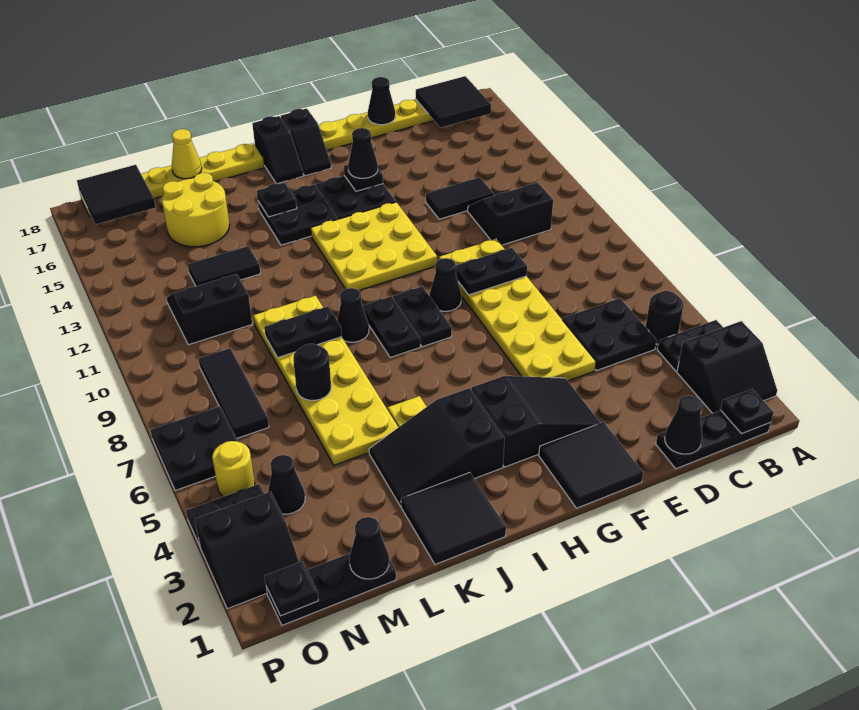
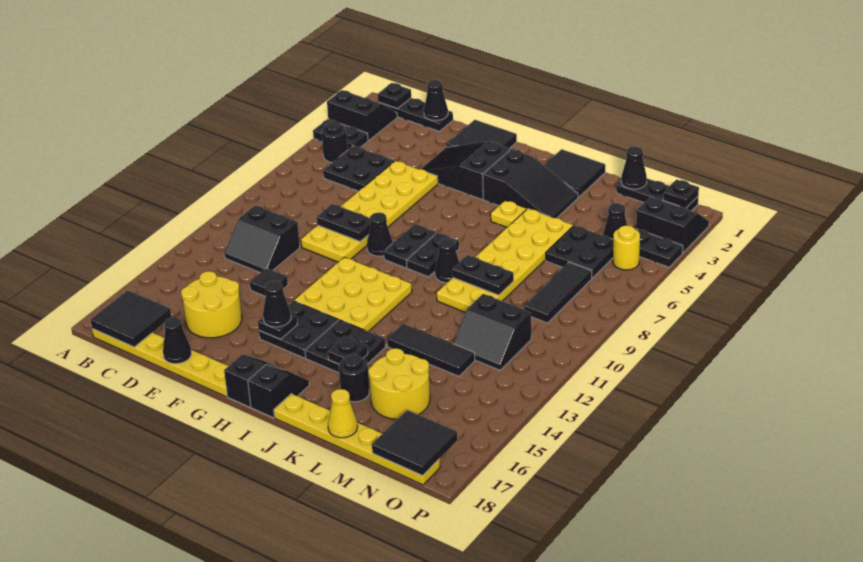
black tile D13:E13 level 1 -> black tile E13 level 1
none -> yellow round brick D15:E16 level 1
black round brick L7 level 2 -> black round brick K16 level 1
black tile L13:M13 level 1 -> black tile K13:M13 level 1
black plate O6:P7 level 1 -> black plate M5:N6 level 1

